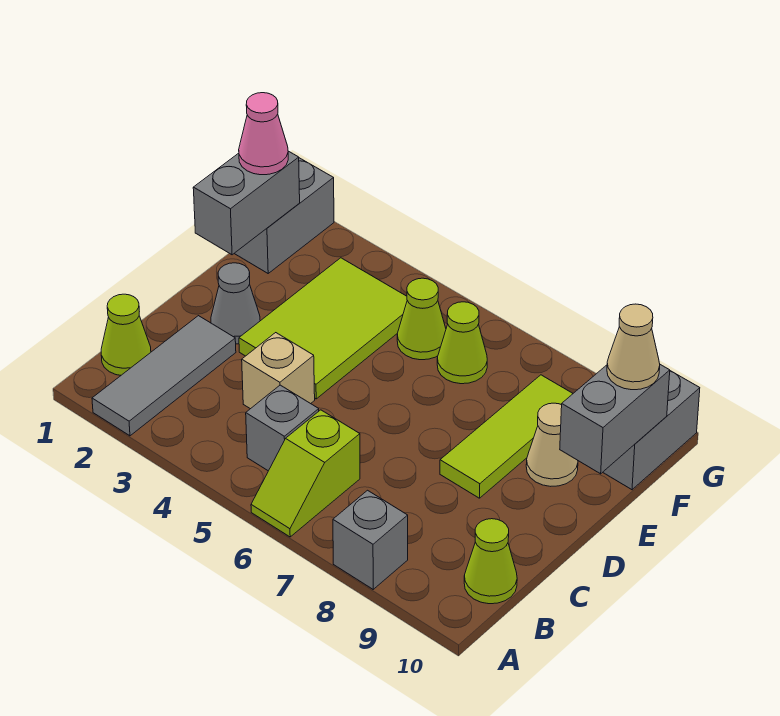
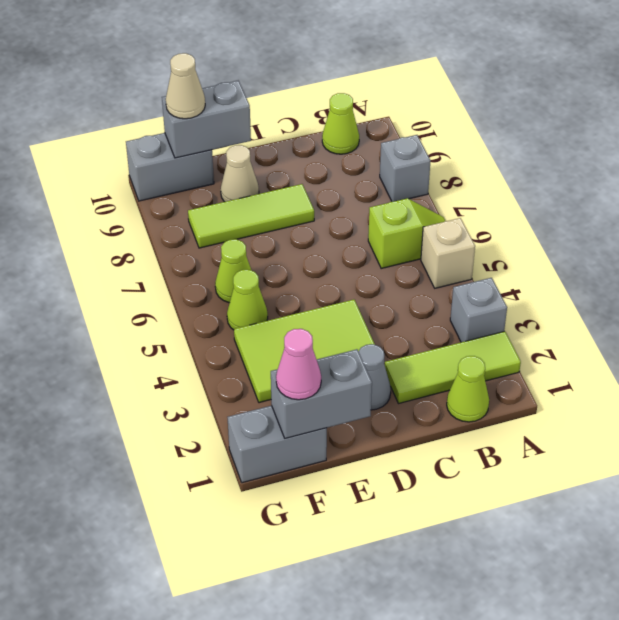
grey tile A2:C2 level 1 -> lime tile A2:C2 level 1
grey brick B5 level 1 -> grey brick A3 level 1
tan brick C4 level 1 -> tan brick A5 level 1

